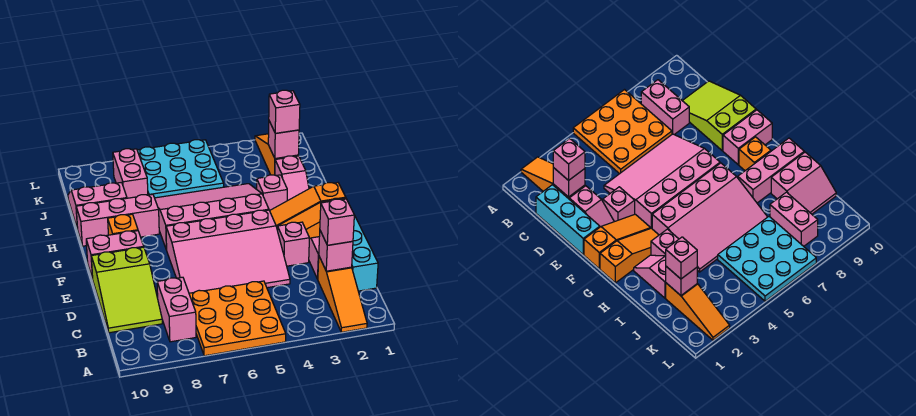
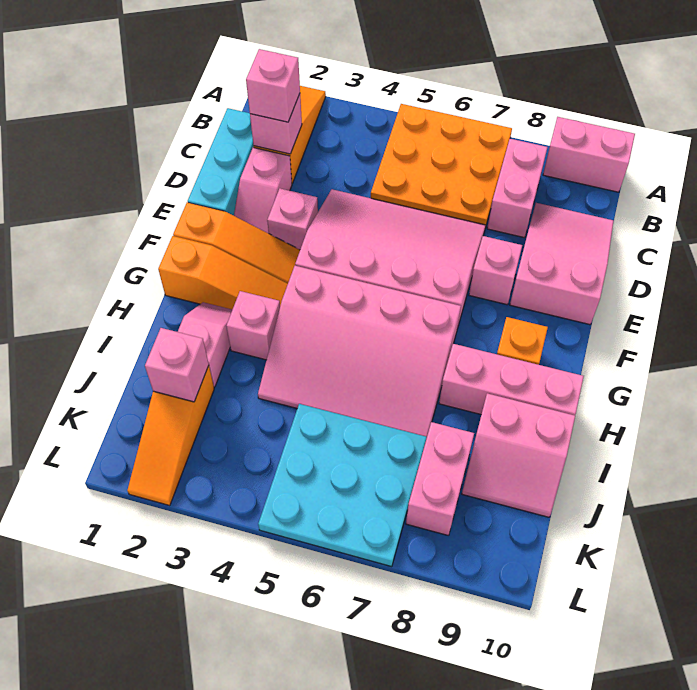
lime slope C9:E10 level 1 top E -> pink slope C9:E10 level 1 top E
pink brick F9:F10 level 1 -> pink brick A9:A10 level 1
pink brick J2 level 3 -> pink brick E8 level 1

